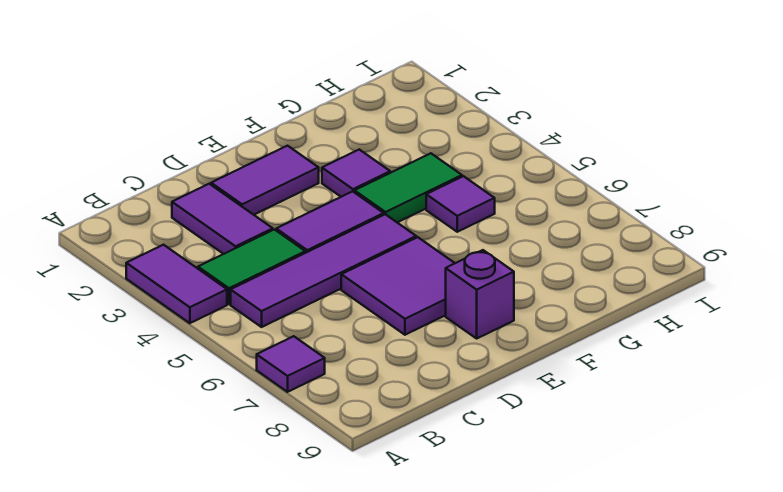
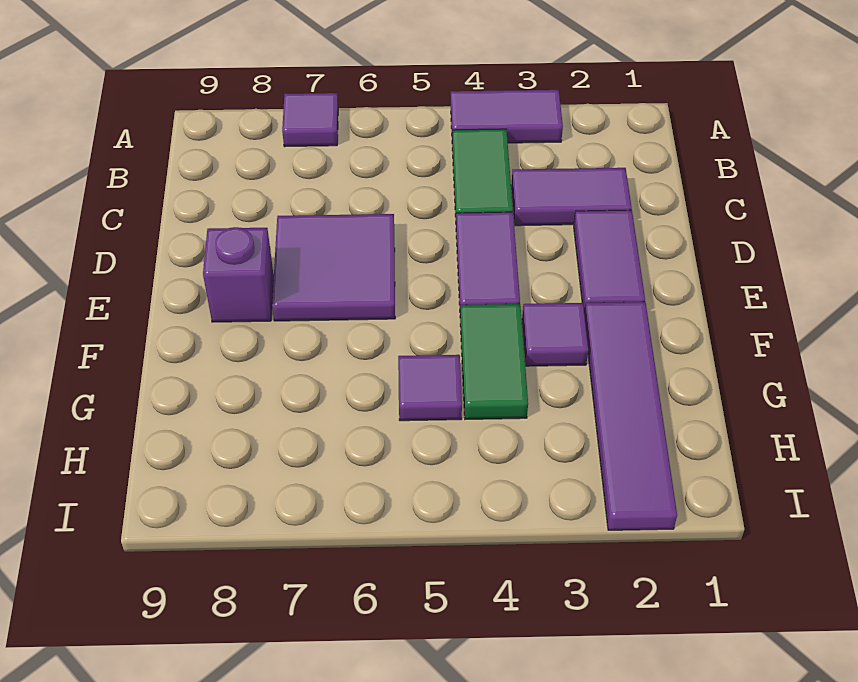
purple tile B5:E5 level 1 -> purple tile F2:I2 level 1

